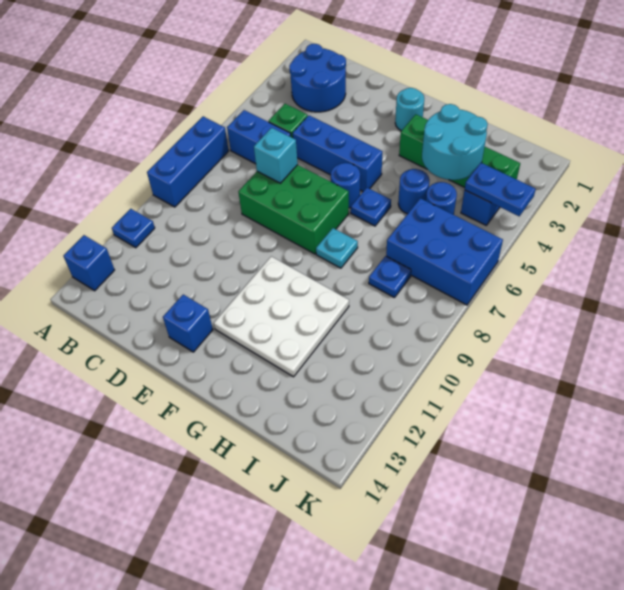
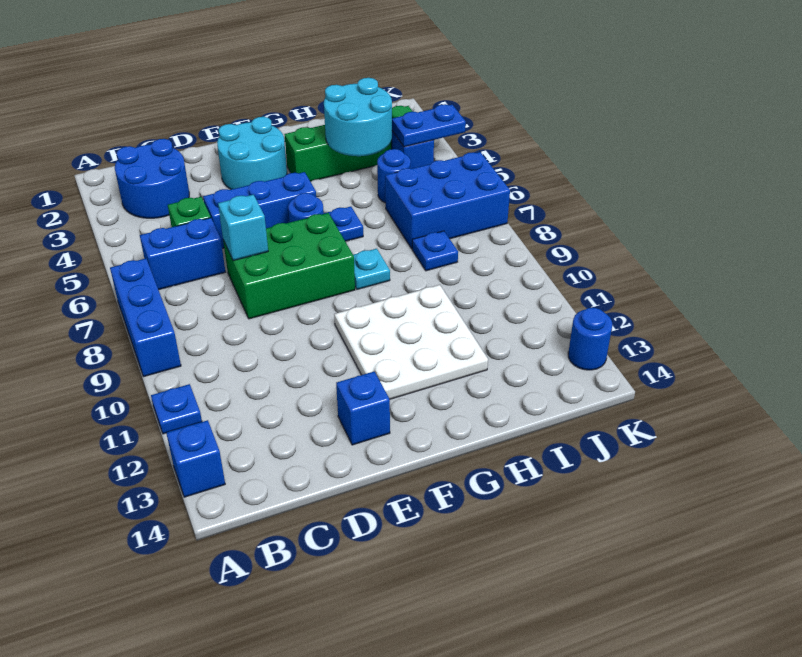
cyan round brick F2 level 1 -> cyan round brick E2:F3 level 1
blue round brick H5 level 1 -> blue round brick K13 level 1

